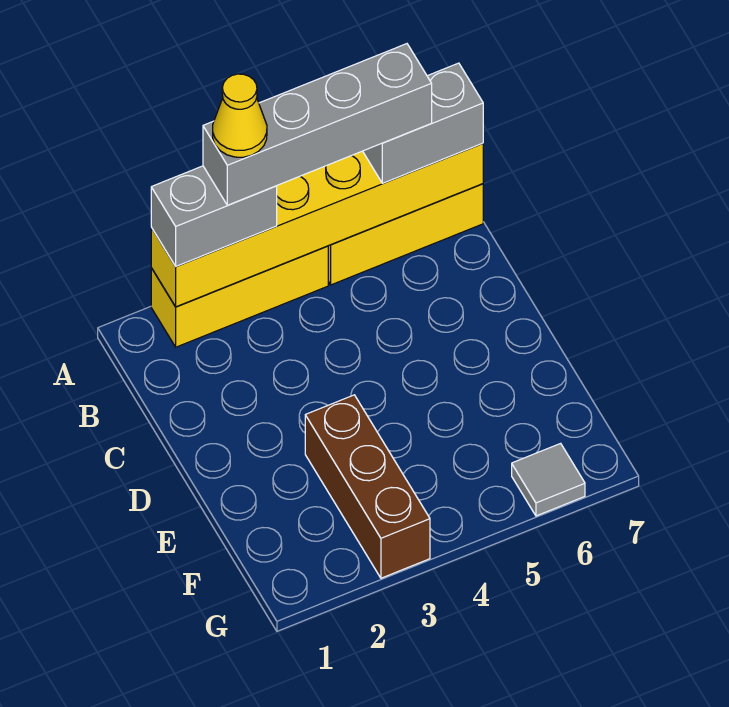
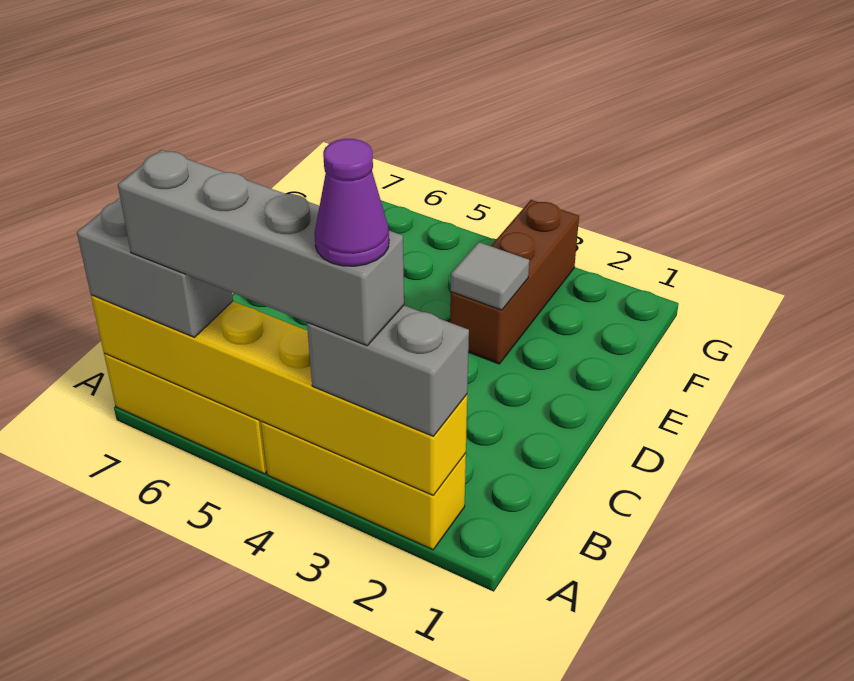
yellow cone A3 level 5 -> purple cone A3 level 5
grey tile G6 level 1 -> grey tile E3 level 2

